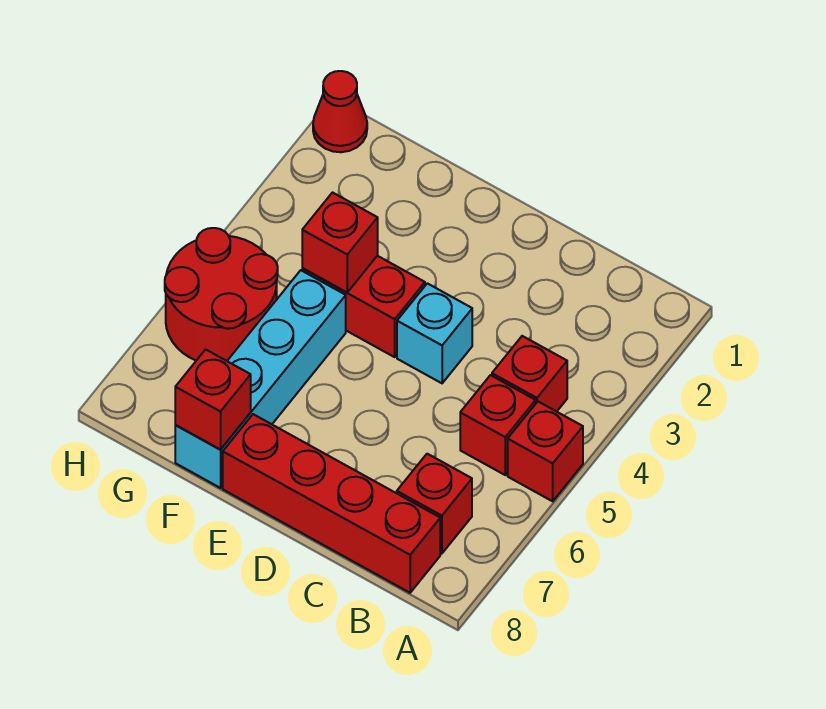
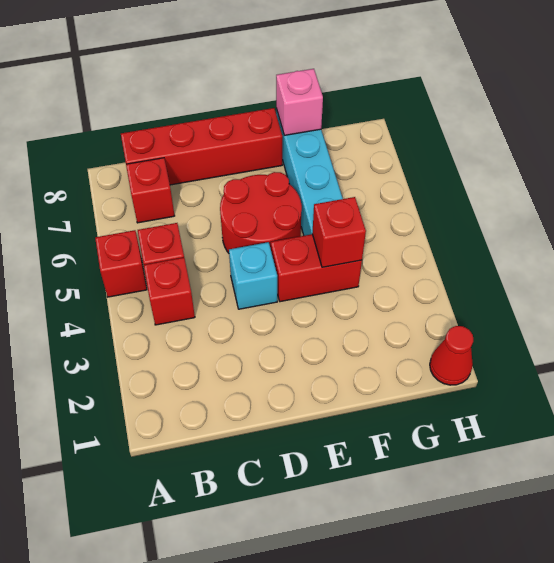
red brick F8 level 2 -> pink brick F8 level 2
red round brick G5:H6 level 1 -> red round brick D5:E6 level 1

